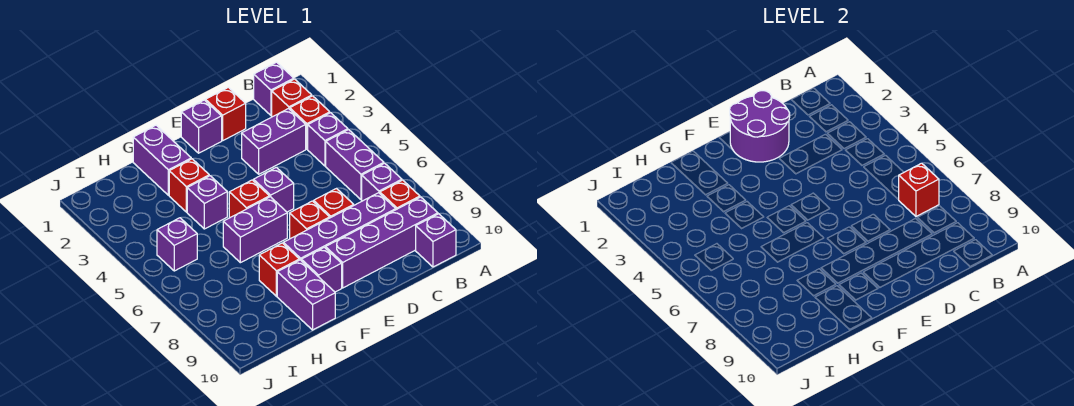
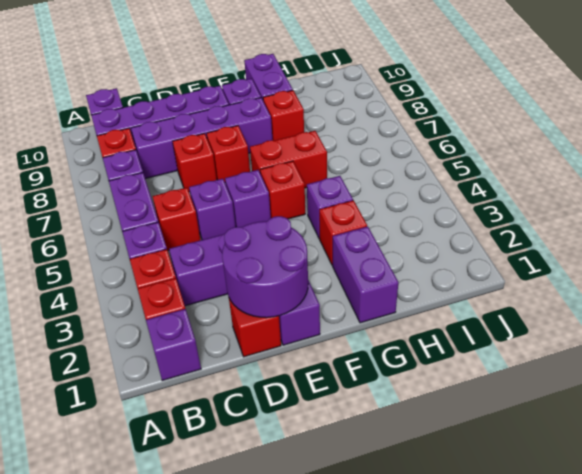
red brick B7 level 2 -> red brick C5 level 1
purple brick F6:G6 level 1 -> red brick F6:G6 level 1
purple brick I5 level 1 -> purple brick D5 level 1

